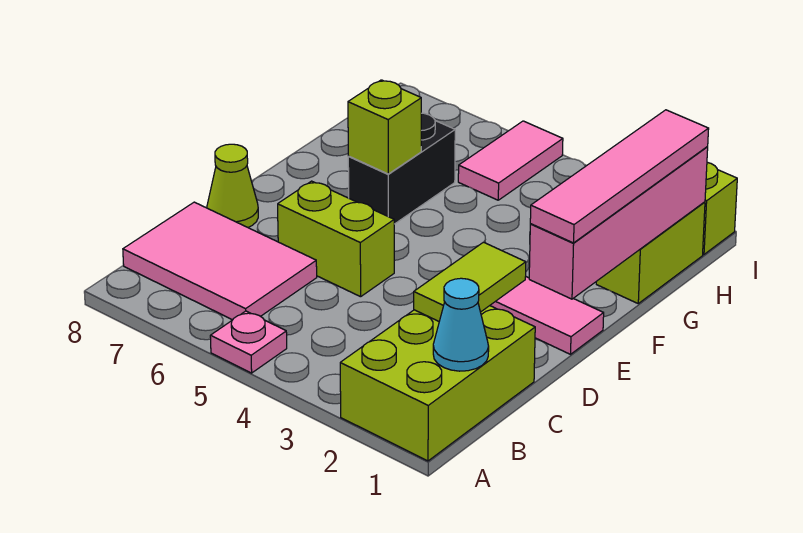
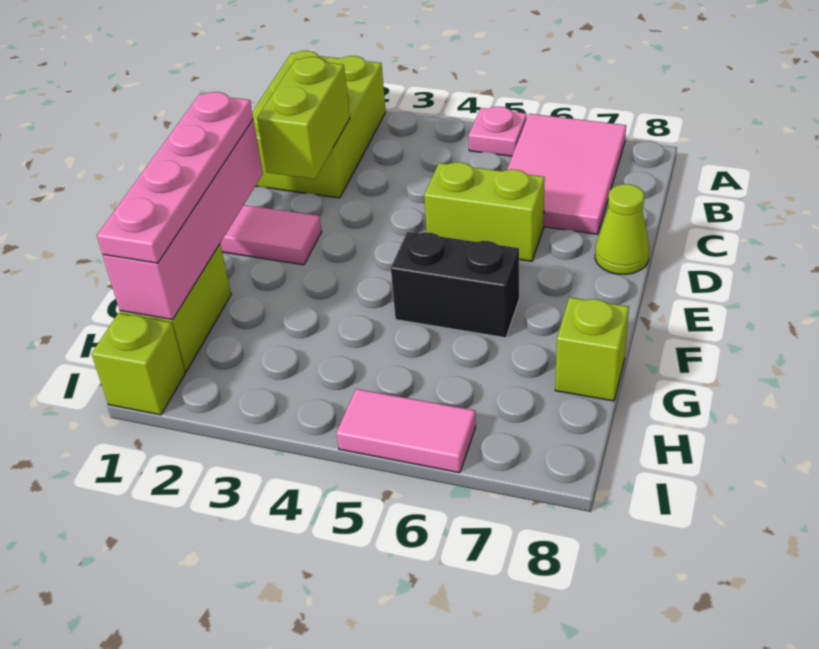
cyan cone B1 level 2 -> none
pink tile B6:C8 level 1 -> pink tile A6:C7 level 1
lime tile C2:D2 level 2 -> lime brick C2:D2 level 2
pink tile E1:H1 level 3 -> pink plate E1:H1 level 3
black brick F6:G6 level 1 -> black brick F5:F6 level 1
lime brick F6 level 2 -> lime brick G8 level 1
pink tile H5:I5 level 1 -> pink tile I5:I6 level 1

